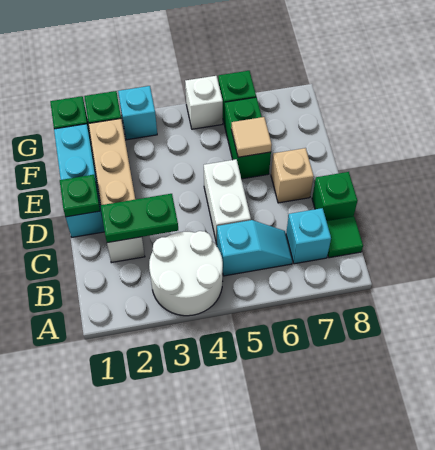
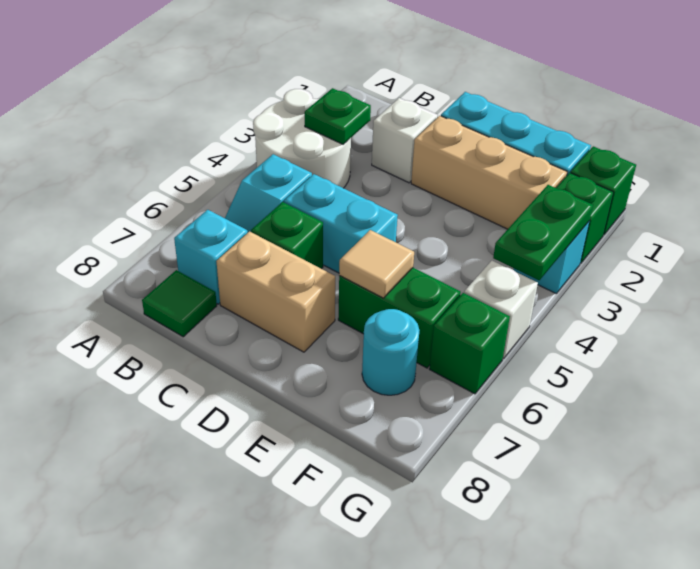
green plate C2:C3 level 2 -> green plate G3:G4 level 2
white brick C5:D5 level 1 -> cyan brick C5:D5 level 1
green brick C8 level 1 -> green brick C6 level 1
green plate D1 level 2 -> green plate B3 level 2
tan brick D7 level 1 -> tan brick C7:D7 level 1
none -> cyan round brick F7 level 1

